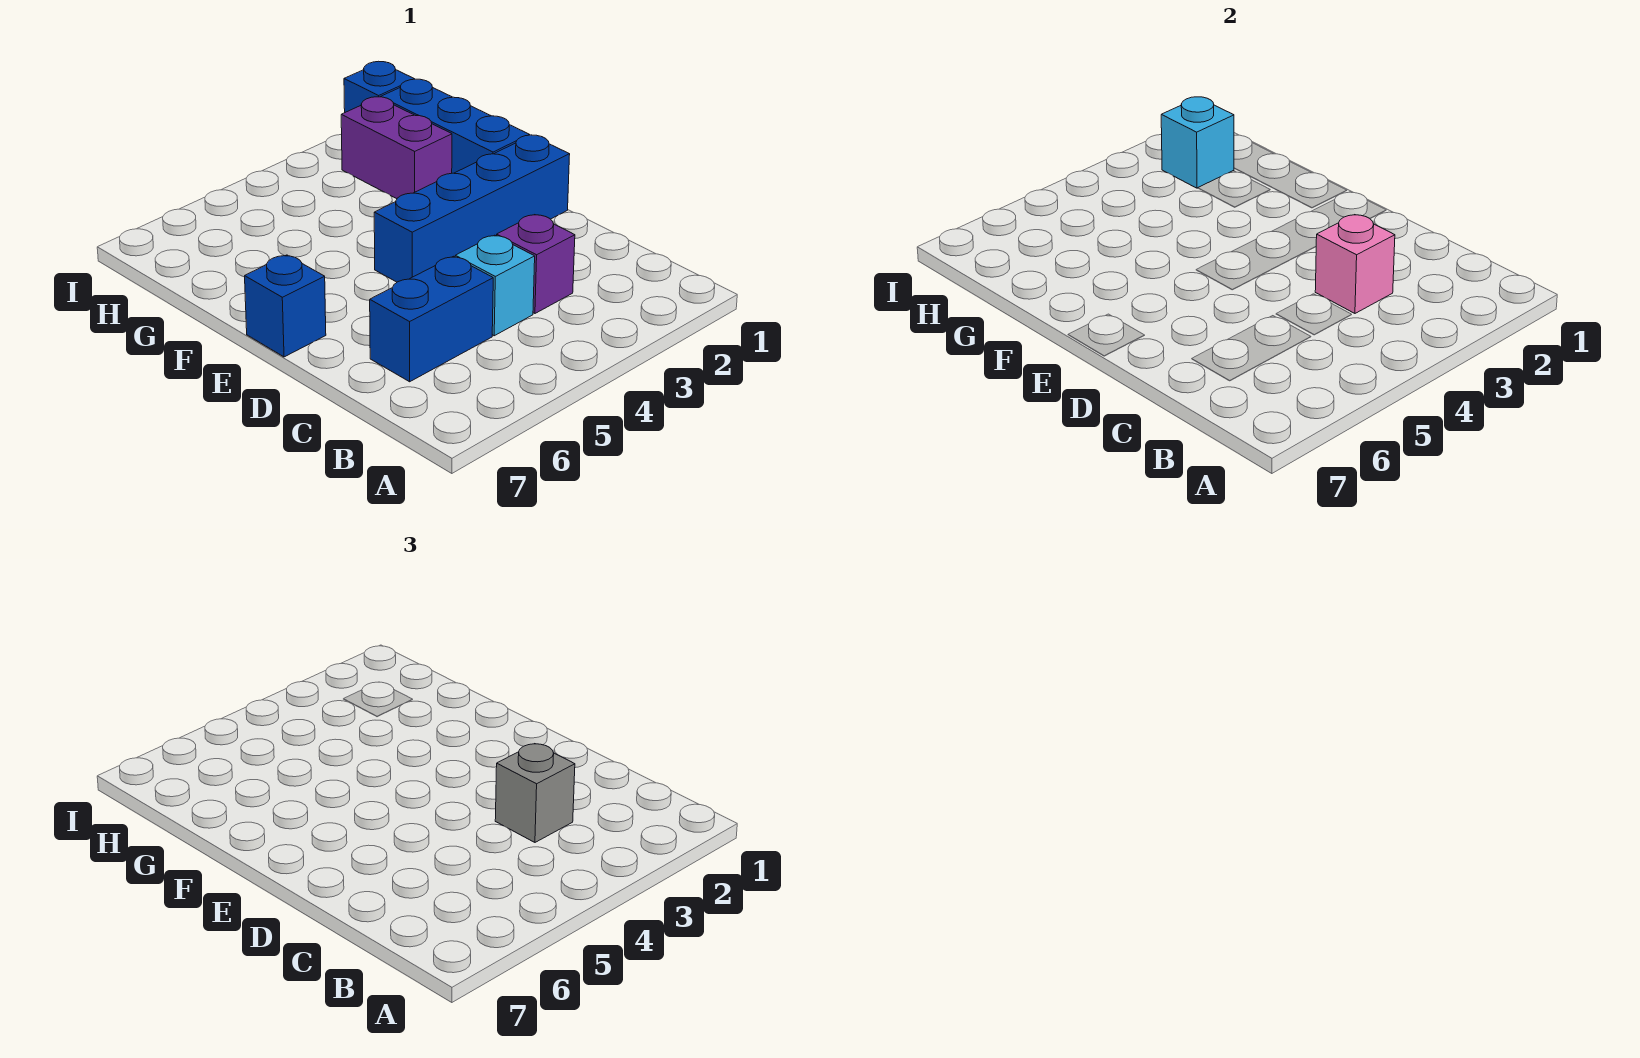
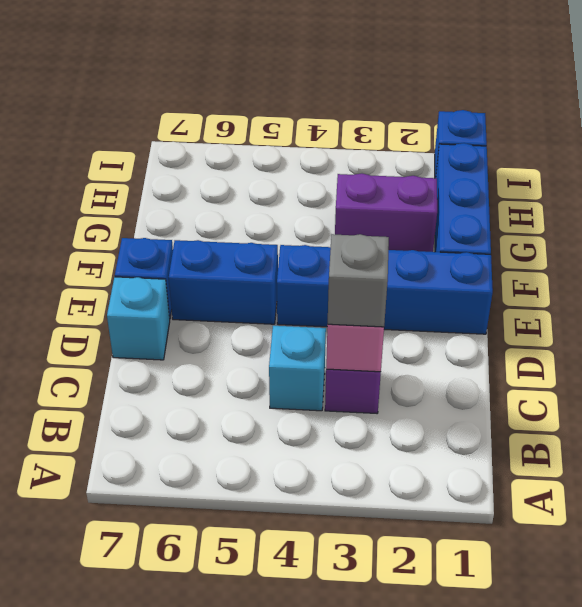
blue brick C5:C6 level 1 -> blue brick E5:E6 level 1
purple brick G2:H2 level 1 -> purple brick G2:G3 level 1
cyan brick H2 level 2 -> cyan brick D7 level 1

